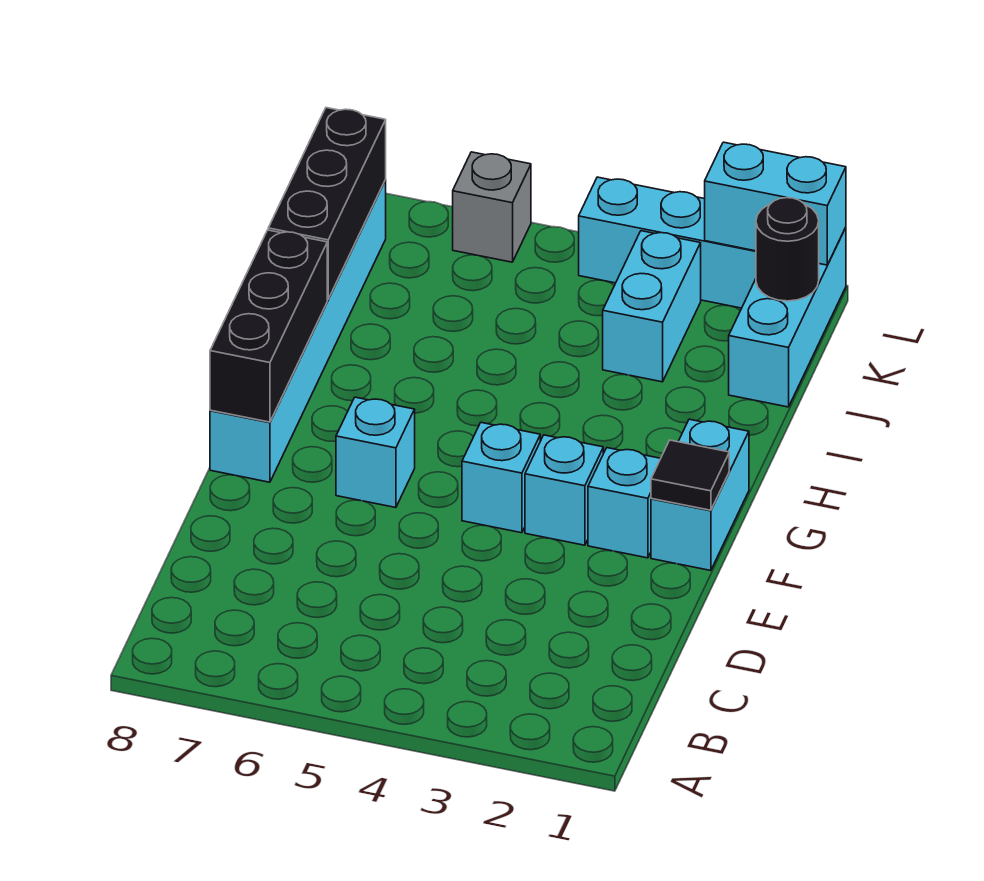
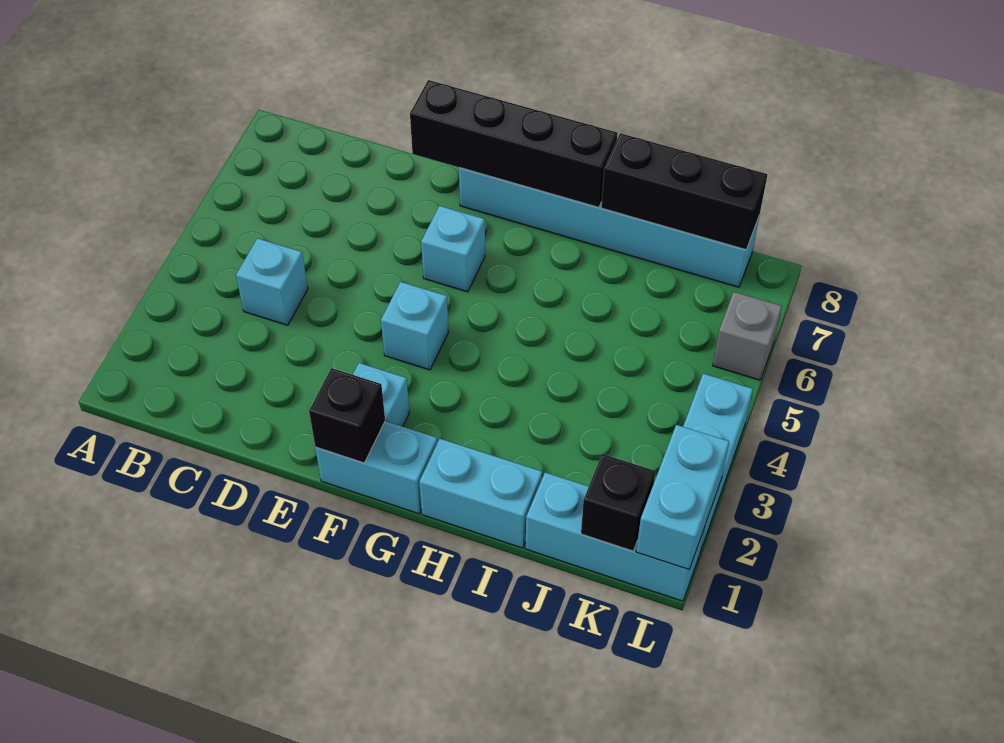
black tile F1 level 2 -> black brick F1 level 2
cyan brick F3 level 1 -> cyan brick C4 level 1
black brick F8:H8 level 2 -> black brick E8:H8 level 2
cyan brick J3:K3 level 1 -> cyan brick H1:I1 level 1
black round brick K1 level 2 -> black brick K1 level 2

